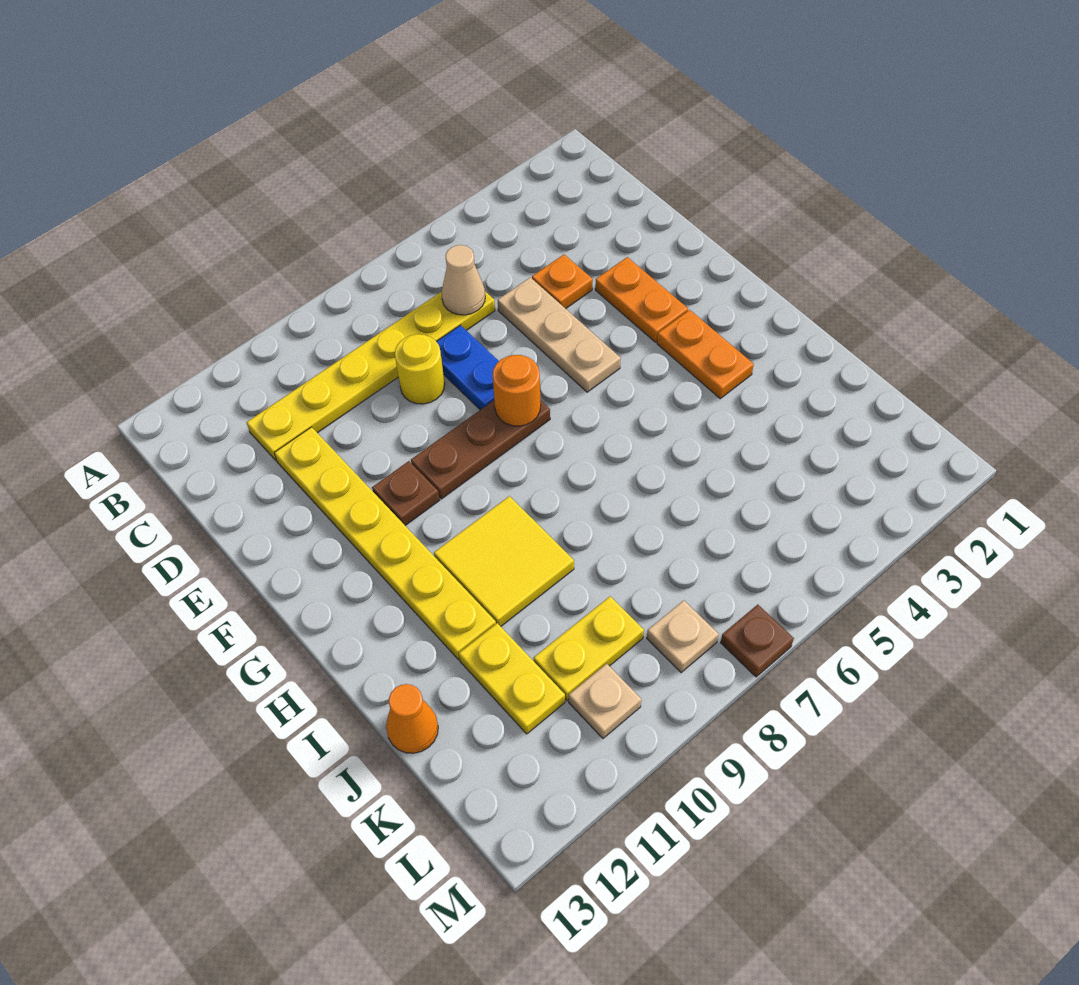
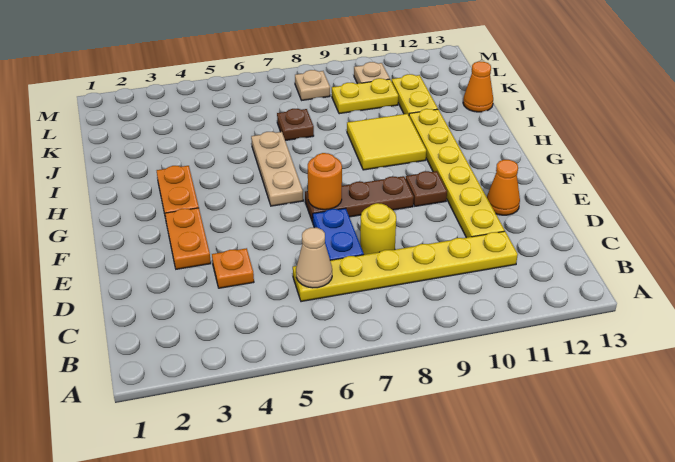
tan plate D5:F5 level 1 -> tan plate G6:I6 level 1
none -> orange cone E12 level 1
brown plate M7 level 1 -> brown plate J7 level 1

